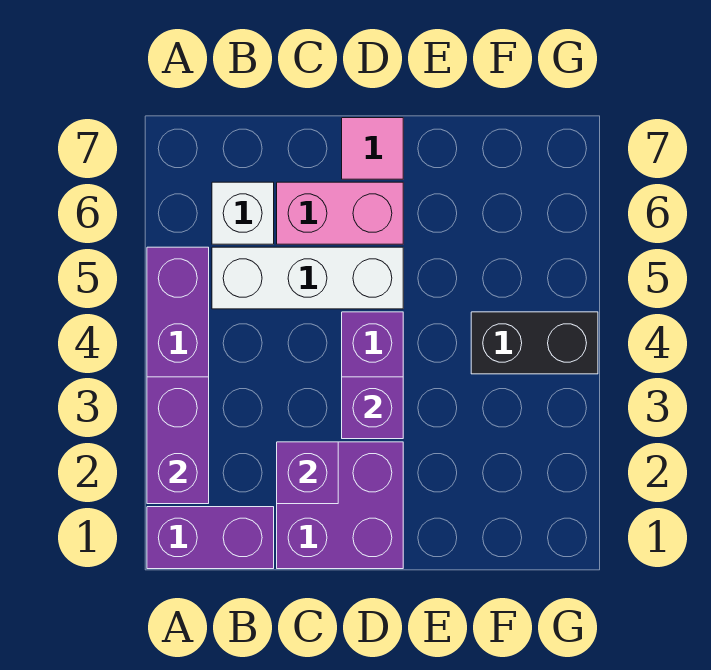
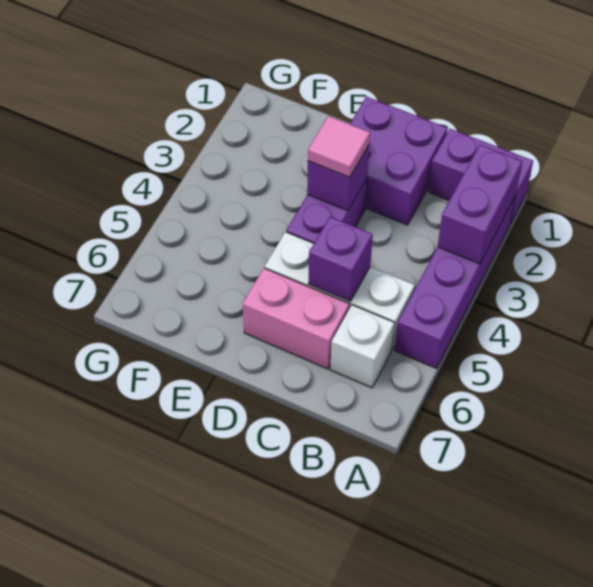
purple brick C2 level 2 -> purple brick C5 level 2
pink tile D7 level 1 -> pink tile D3 level 3
black brick F4:G4 level 1 -> none

